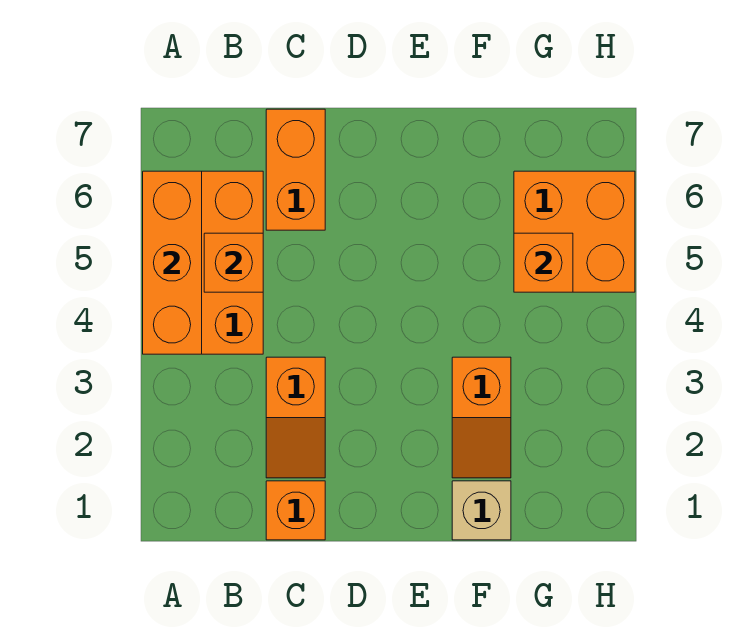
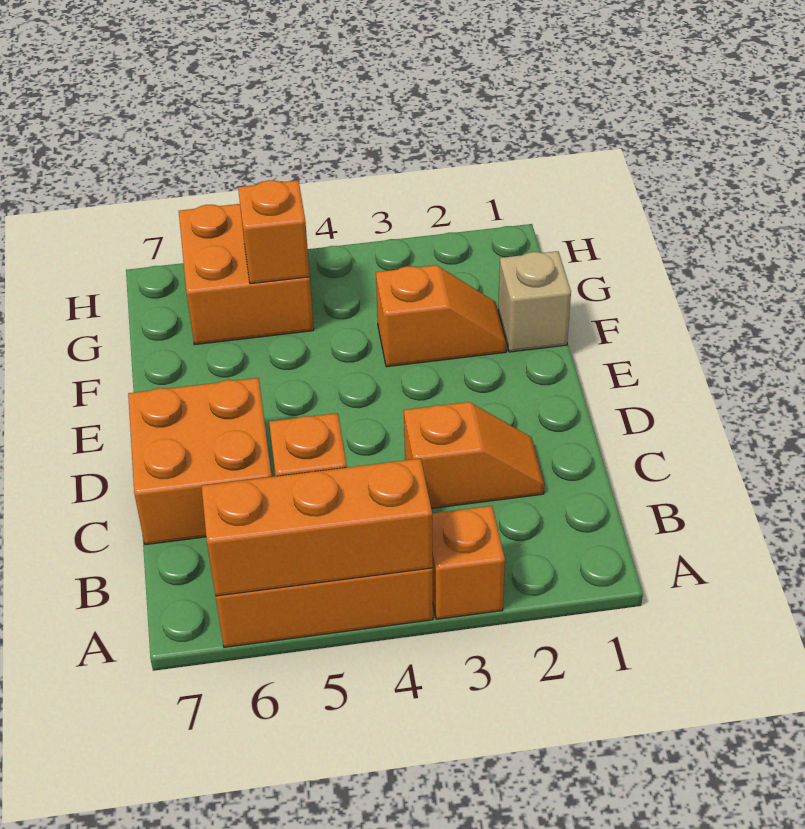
orange brick C1 level 1 -> orange brick A3 level 1
orange brick C6:C7 level 1 -> orange brick C6:D7 level 1

